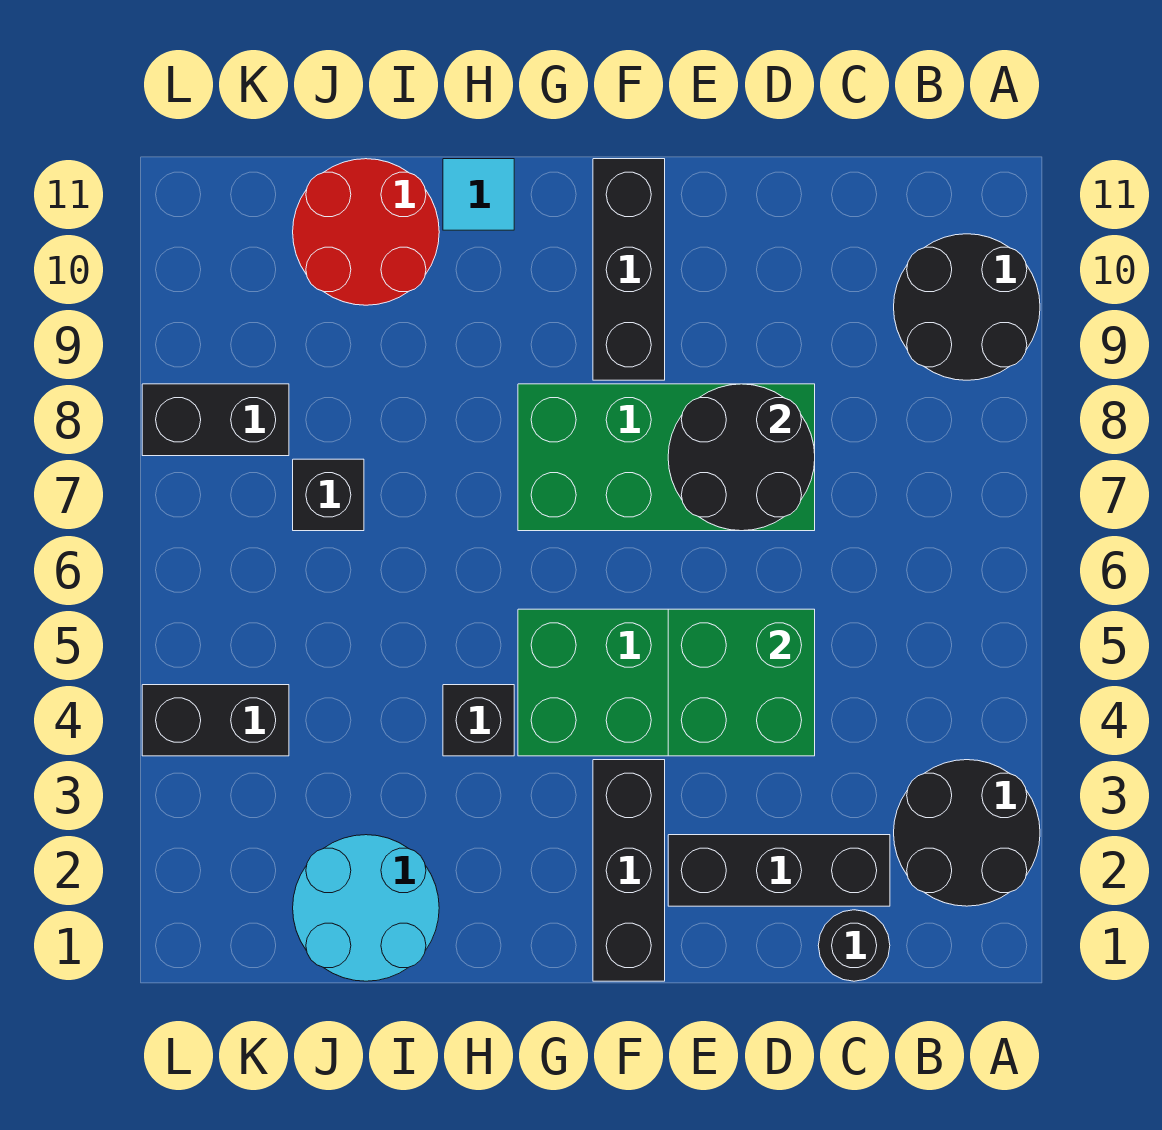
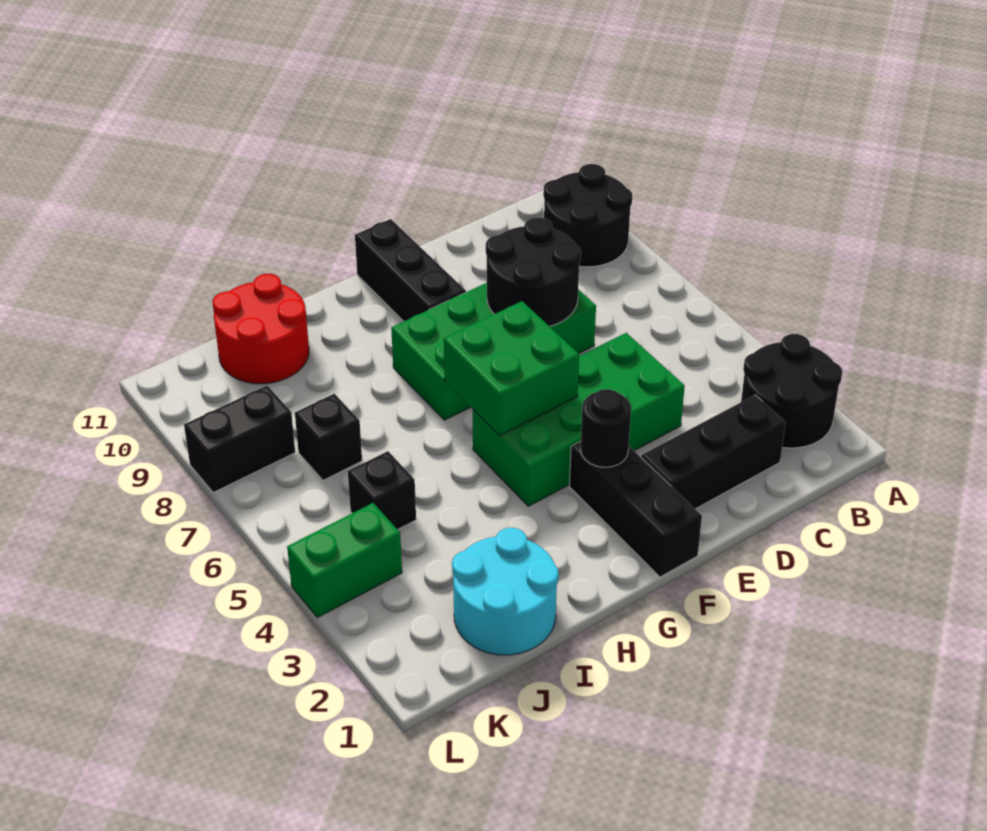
black round brick C1 level 1 -> black round brick F3 level 2
green brick D4:E5 level 2 -> green brick F5:G6 level 2
black brick H4 level 1 -> black brick J5 level 1
cyan tile H11 level 1 -> none
black brick K4:L4 level 1 -> green brick K4:L4 level 1

